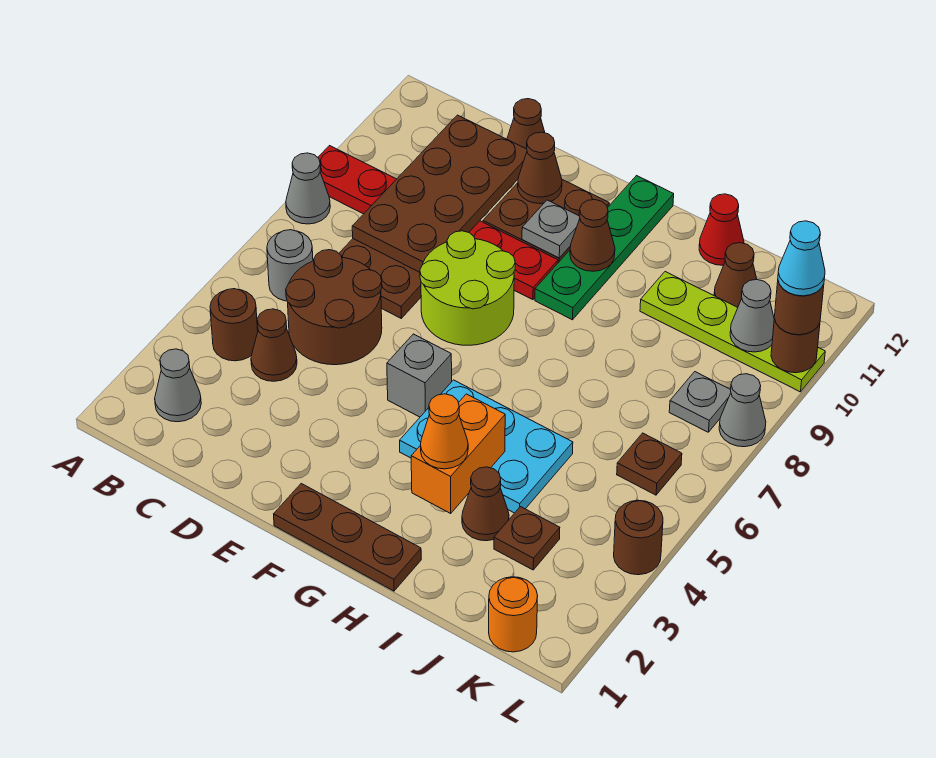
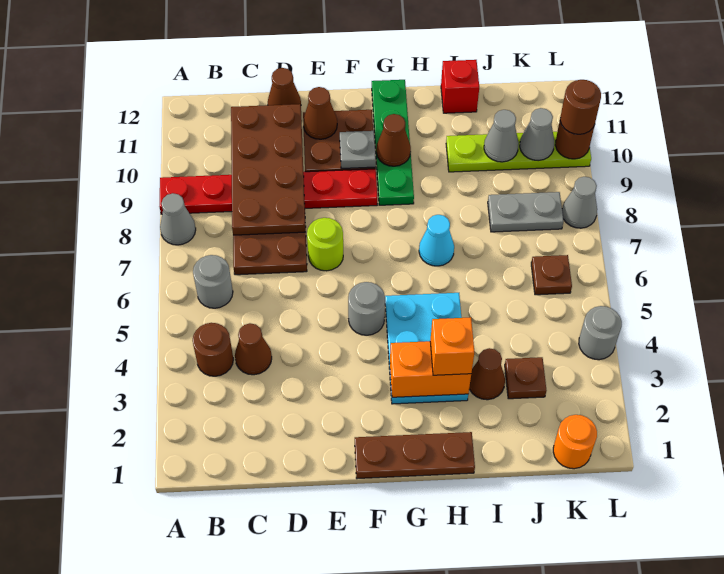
grey cone B2 level 1 -> grey cone J10 level 2
brown round brick C5:D6 level 1 -> none
lime round brick E7:F8 level 1 -> lime round brick E7 level 1
grey brick F5 level 1 -> grey round brick F5 level 1
cyan plate G4:I5 level 1 -> cyan plate G3:H5 level 1
orange brick H3:H4 level 2 -> orange brick G3:H3 level 2
orange cone H3 level 3 -> orange brick H3 level 3
red cone I12 level 1 -> red brick I12 level 1
brown cone J11 level 1 -> none
grey plate K8 level 1 -> grey plate J8:K8 level 1
brown round brick L4 level 1 -> grey round brick L4 level 1
cyan cone L10 level 4 -> cyan cone H7 level 1

